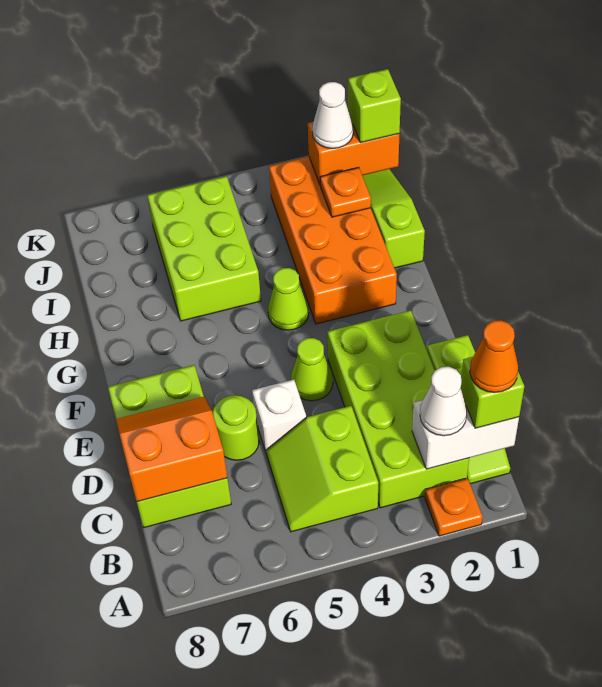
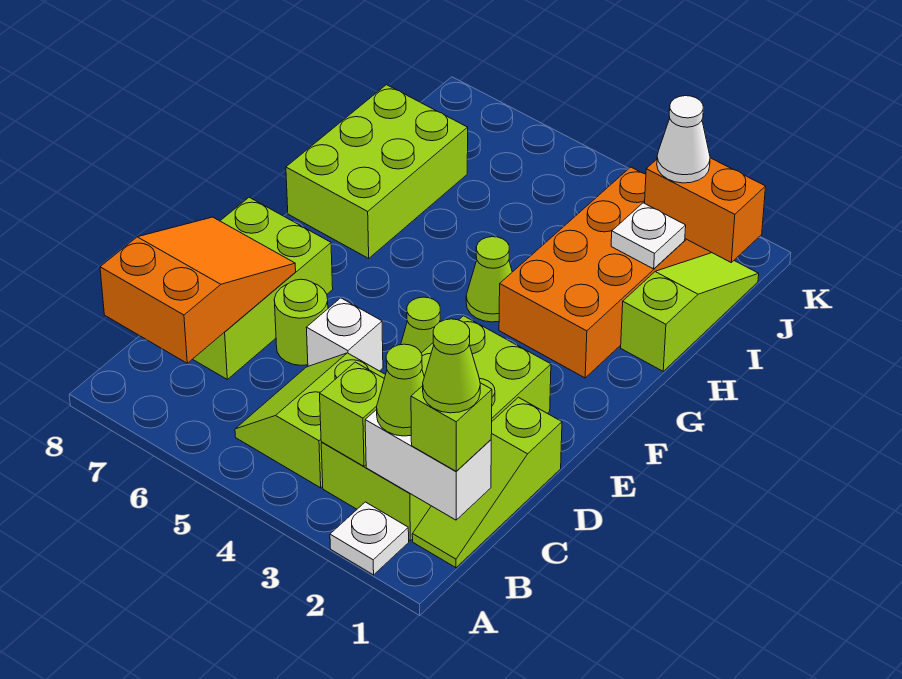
orange plate A2 level 1 -> white plate A2 level 1
orange cone B1 level 4 -> lime cone B1 level 4
white cone B2 level 3 -> lime cone B2 level 3
orange slope C7:D8 level 2 top C -> orange slope B7:D8 level 2 top B
lime brick H5:J6 level 1 -> lime brick G7:I8 level 1
orange plate I2 level 2 -> white plate I2 level 2
lime brick J1 level 3 -> lime brick B3 level 2

